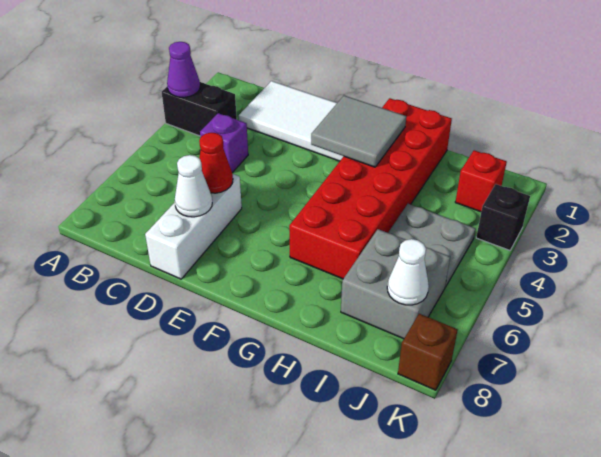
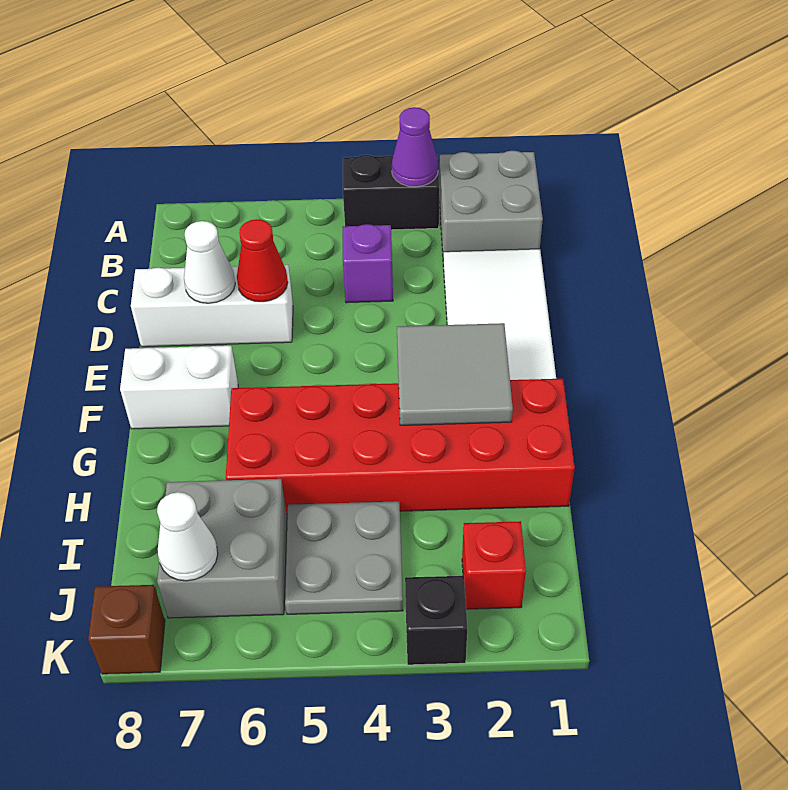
none -> grey brick A1:B2 level 1
black brick A3:B3 level 1 -> black brick A3:A4 level 1
none -> white brick F7:F8 level 1

